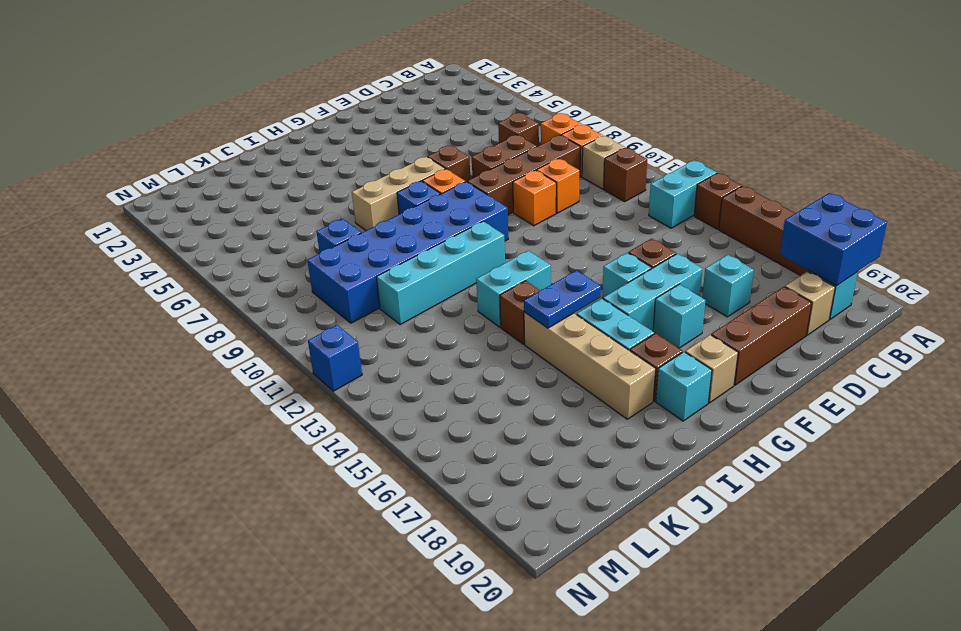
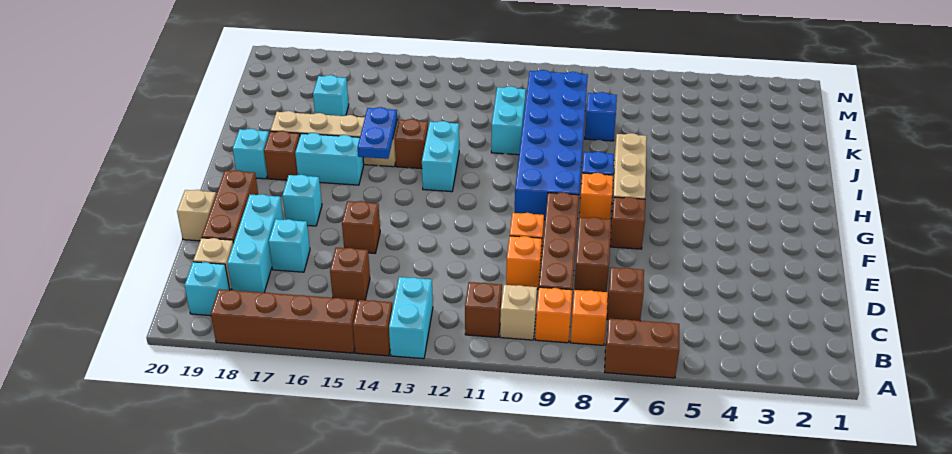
none -> brown brick A6:A7 level 1
blue brick A18:B19 level 2 -> none
none -> brown brick C15 level 1
cyan brick E16:G16 level 1 -> cyan brick C18:E18 level 1
cyan brick F15 level 1 -> cyan brick K17 level 1
tan brick G19 level 1 -> tan brick E20 level 1
cyan brick H11:K11 level 1 -> cyan brick J11:K11 level 1
blue brick N12 level 1 -> none

